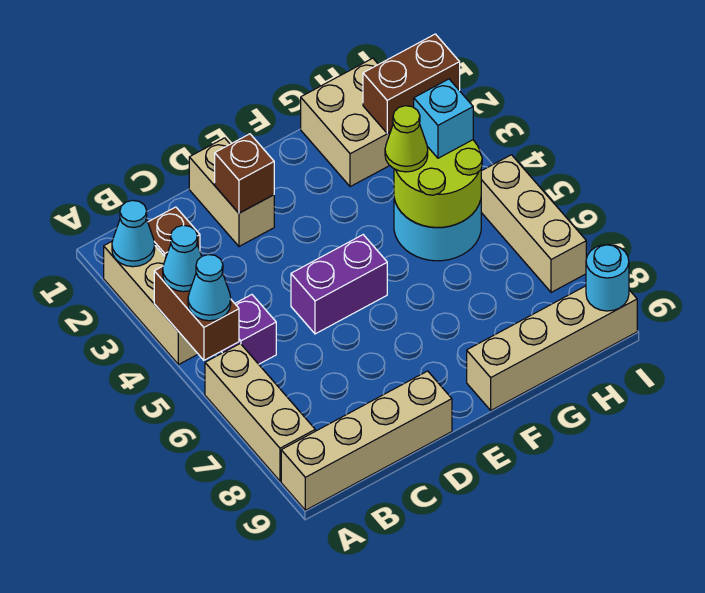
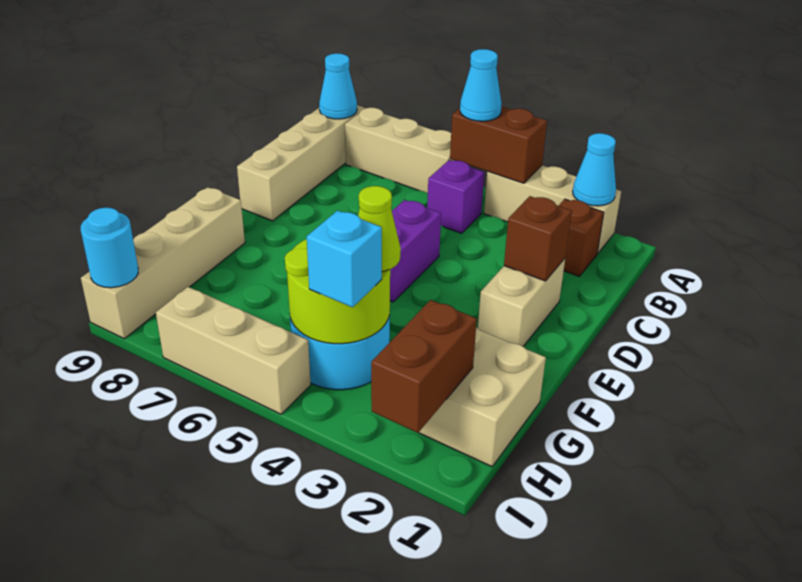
cyan cone A4 level 3 -> cyan cone A9 level 2
tan brick D1:D2 level 1 -> tan brick D2:E2 level 1

